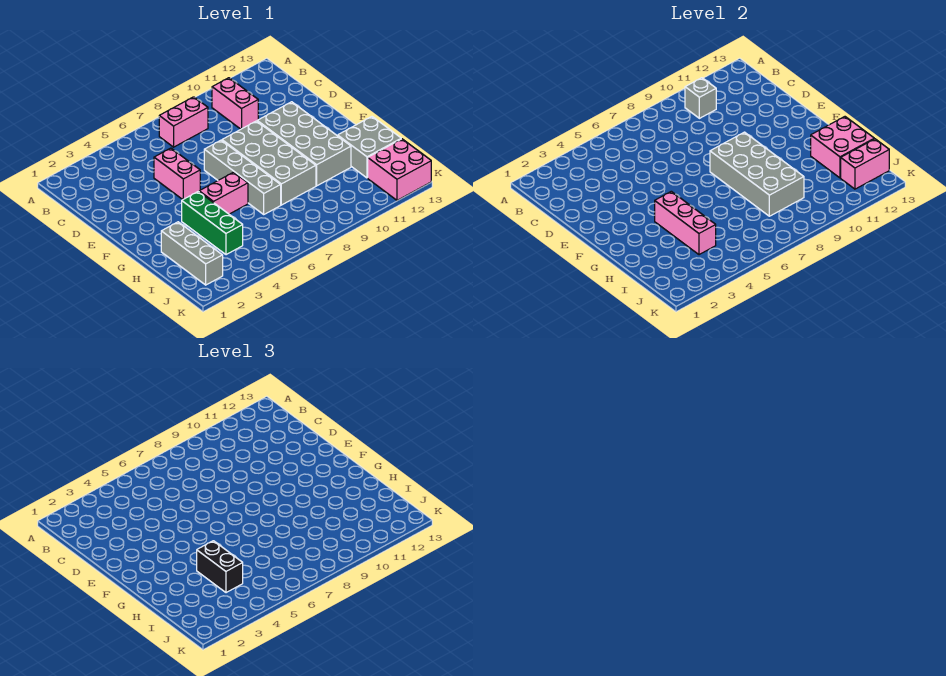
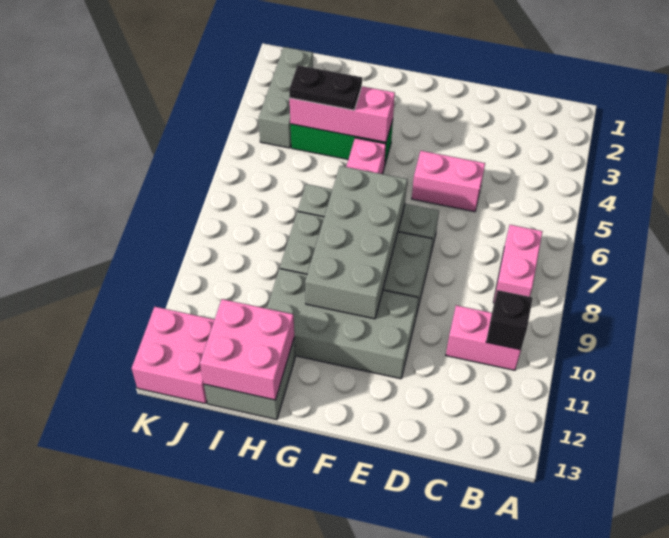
grey brick B10 level 2 -> black brick B10 level 2
grey brick F8:I9 level 2 -> grey brick F7:G10 level 2
grey brick H2:J2 level 1 -> grey brick J2:J4 level 1
black brick H4:I4 level 3 -> black plate H4:I4 level 3
pink brick J12:J13 level 2 -> none

